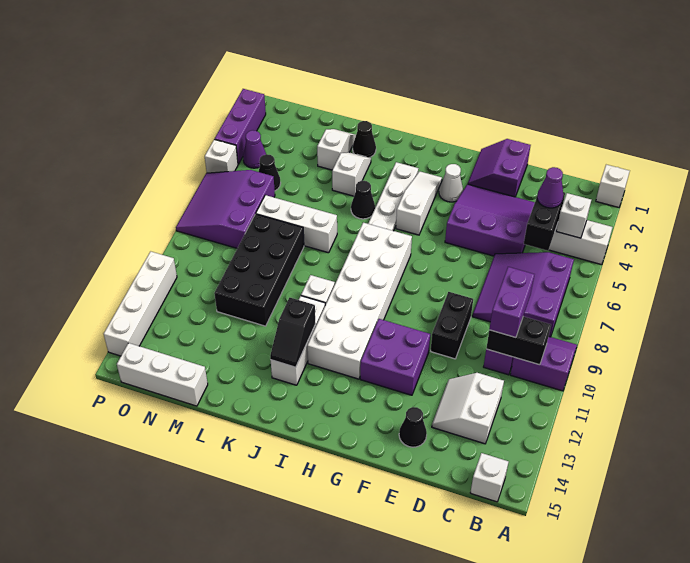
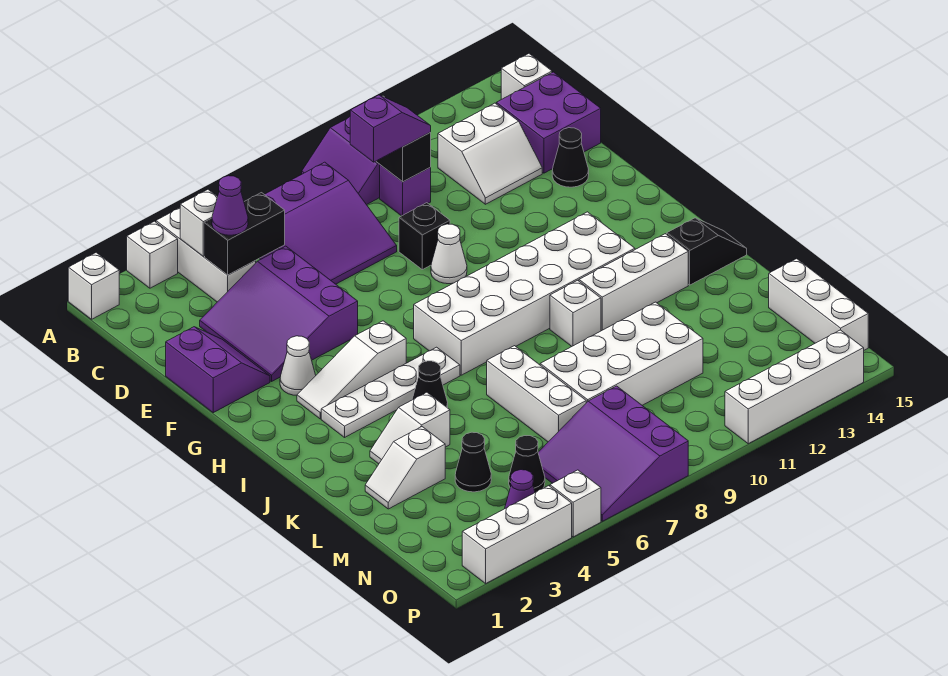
none -> white brick A3 level 1
purple brick C9:C10 level 3 -> purple slope C9:C10 level 3 top 9
purple slope E1:F2 level 1 top E -> purple slope E1:F2 level 1 top 1
black brick E9:E10 level 1 -> black brick E9 level 1
none -> white cone F9 level 1
purple brick F11:G12 level 1 -> purple brick C14:D15 level 1
black slope J12:J13 level 2 top 12 -> black slope J14:J15 level 1 top 14
black cone K2 level 1 -> black cone M4 level 1
black brick L8:M11 level 1 -> white brick L8:M11 level 1
purple slope N6:P8 level 1 top N -> purple slope N6:P8 level 1 top 8
purple brick P2:P4 level 1 -> white brick P2:P4 level 1

